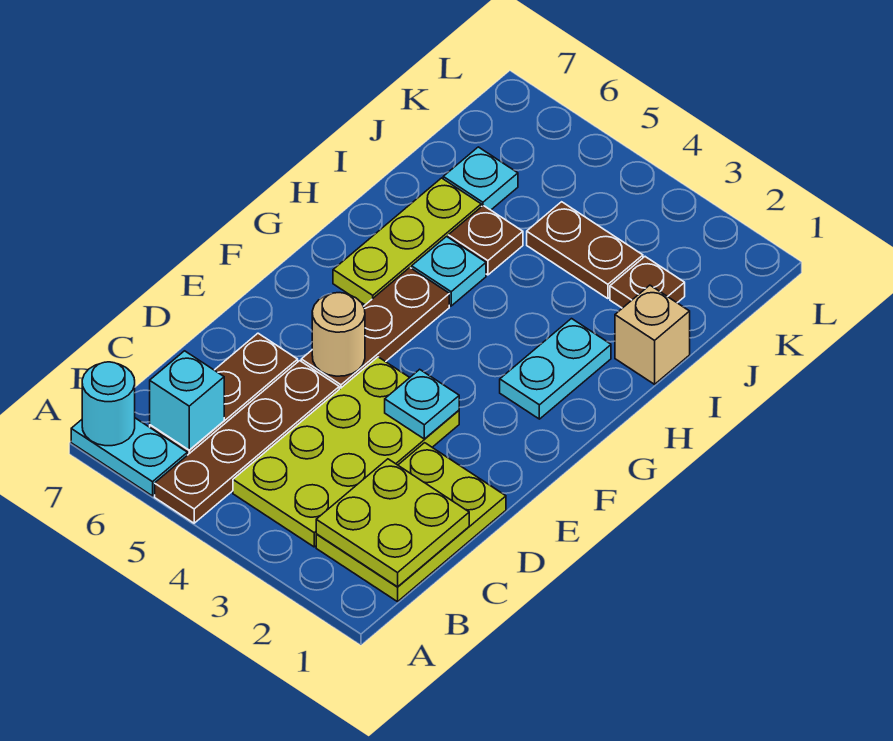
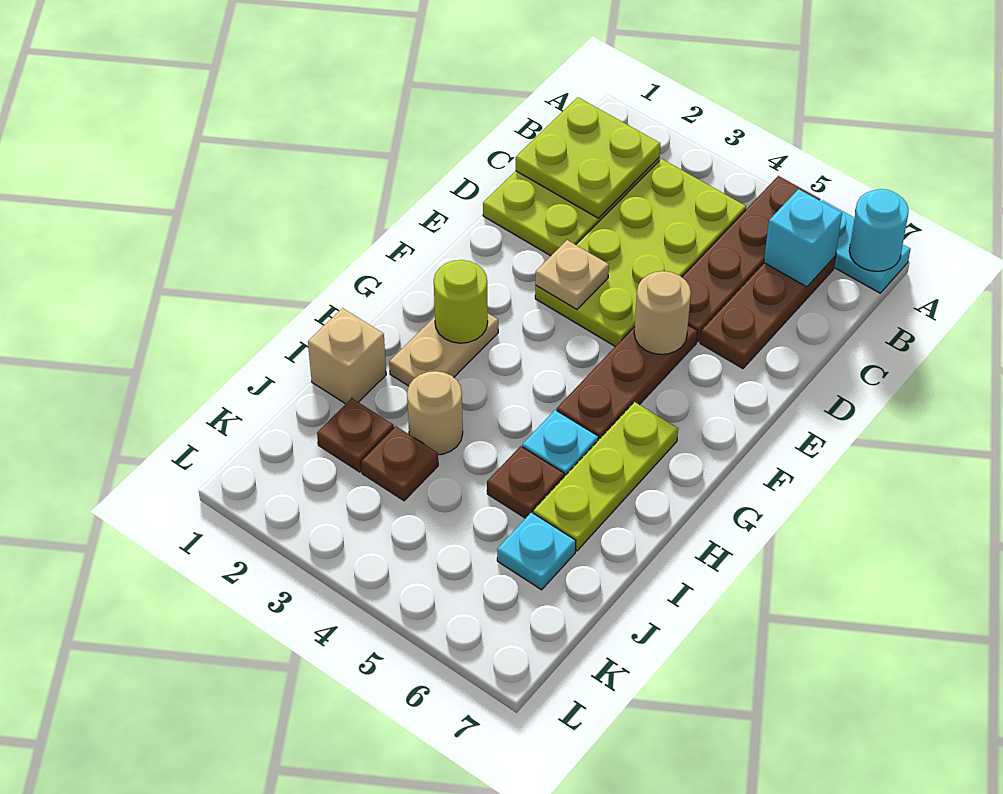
cyan plate E3 level 2 -> tan plate E3 level 2
cyan plate G2:H2 level 1 -> tan plate G2:H2 level 1
none -> lime round brick G2 level 2
none -> tan round brick I3 level 1
brown plate J3:J4 level 1 -> brown plate J3 level 1

